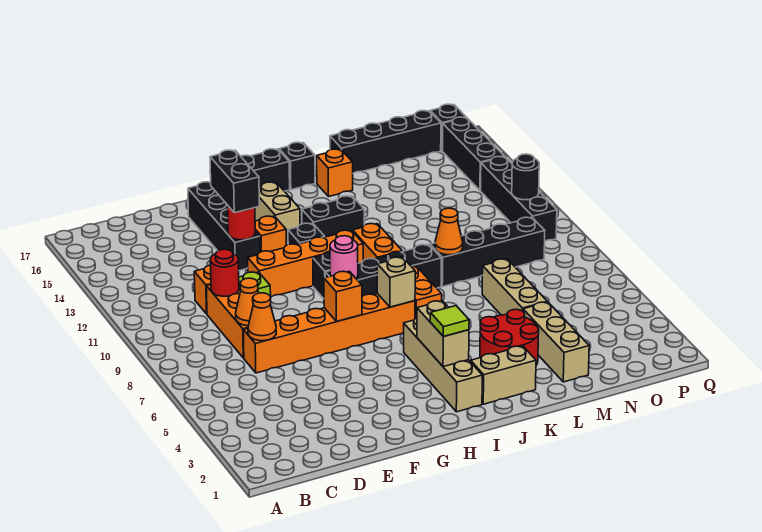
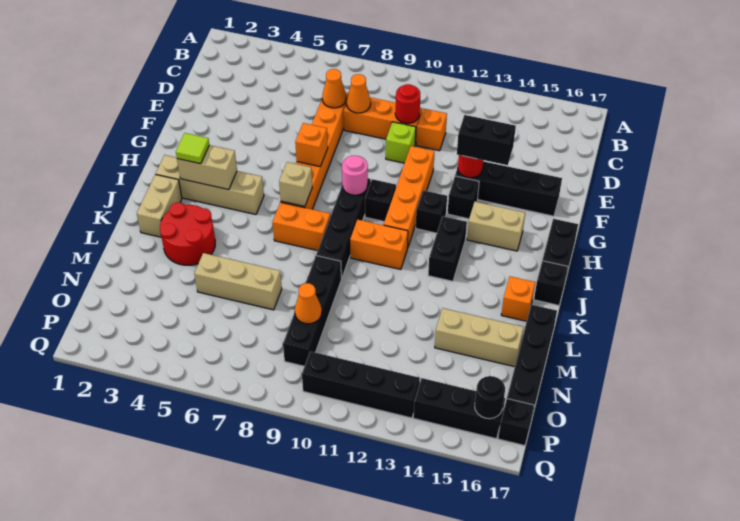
orange brick G13 level 1 -> black brick G13 level 1
orange cone L9 level 2 -> orange cone N9 level 2
tan brick M2:M4 level 1 -> tan brick M14:M16 level 1
black round brick P11 level 2 -> black round brick P16 level 2

